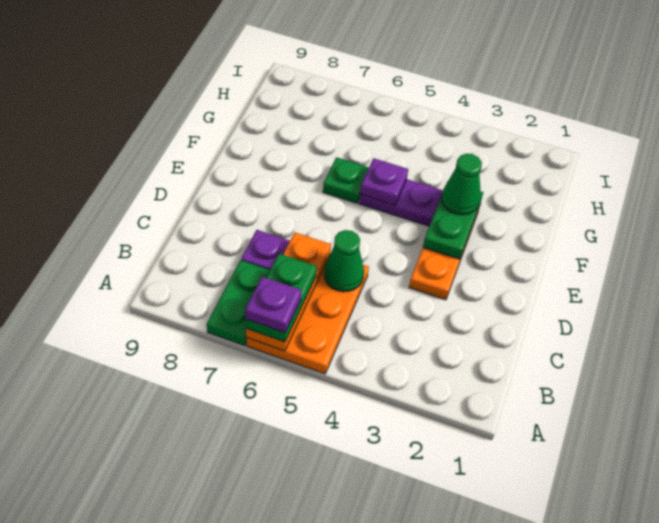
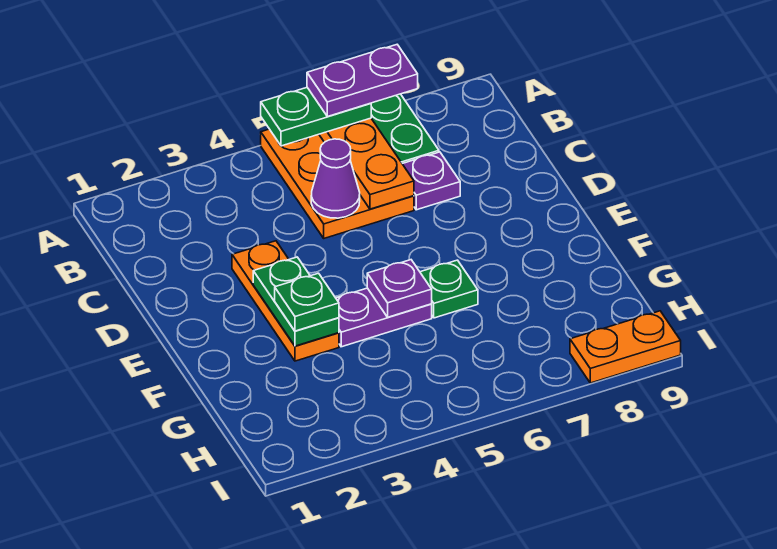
green plate A6:B6 level 3 -> green plate A5:A6 level 3
purple plate A6 level 4 -> purple plate A6:A7 level 4
green cone C5 level 2 -> purple cone C5 level 2
green cone F3 level 3 -> green plate F3 level 3
none -> orange plate I8:I9 level 1

